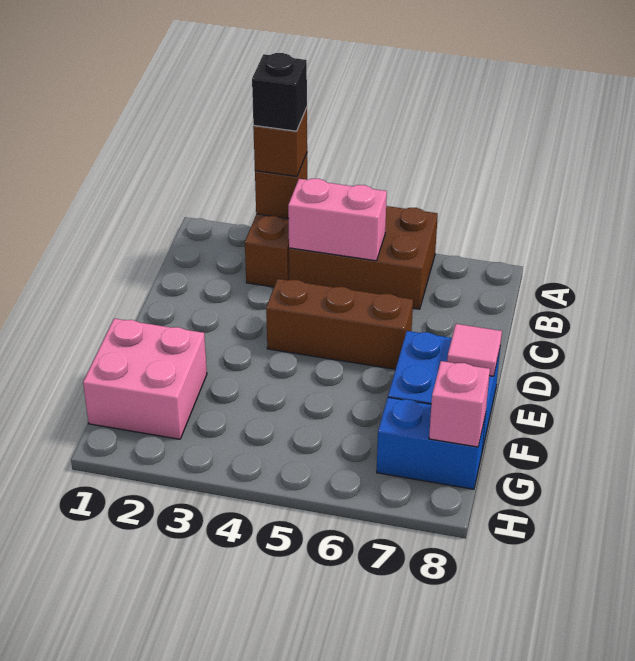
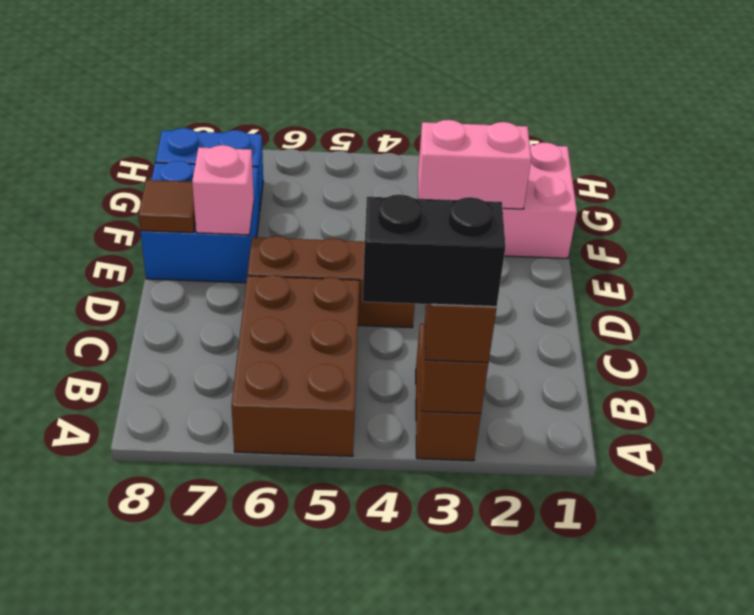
black brick A3 level 4 -> black brick A3:A4 level 4
brown brick A4:B6 level 1 -> brown brick A5:C6 level 1
pink brick B4:B5 level 2 -> pink brick F2:F3 level 2
pink tile E8 level 2 -> brown tile E8 level 2
pink brick G8 level 2 -> pink brick E7 level 2

